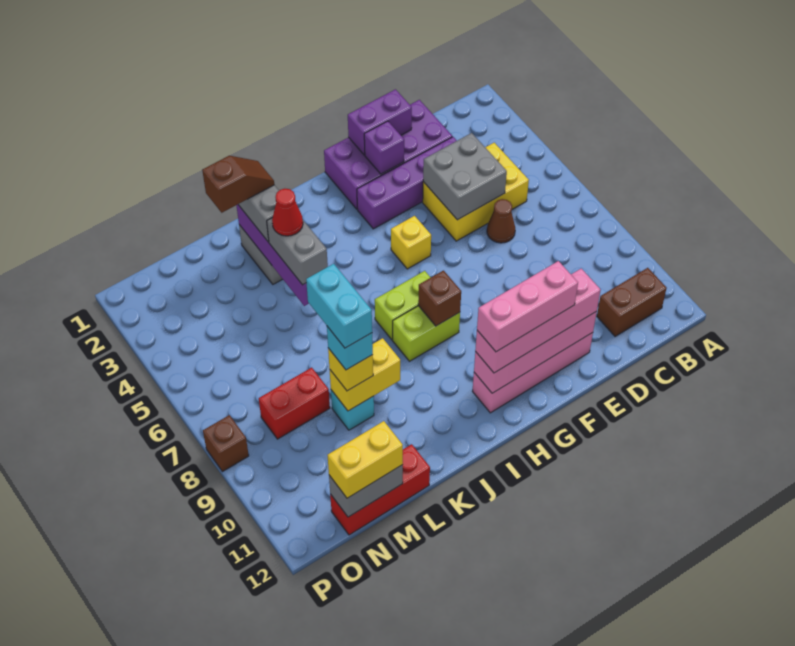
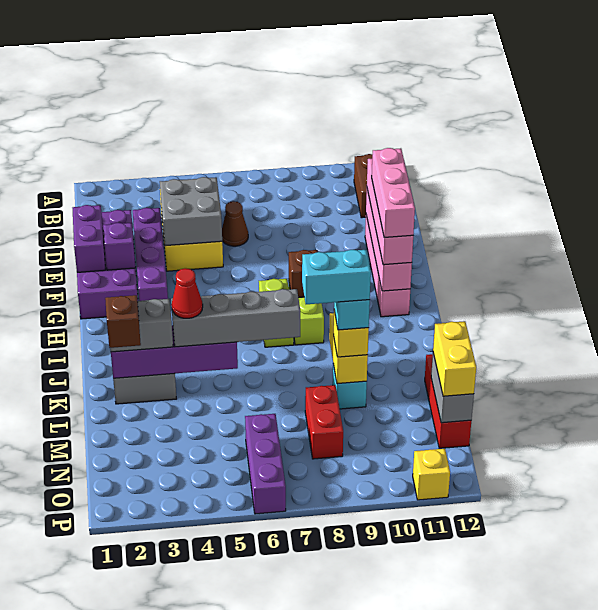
yellow brick G5 level 1 -> yellow brick P11 level 1
grey brick K4:K5 level 3 -> grey brick K4:K7 level 3
none -> purple brick N6:P6 level 1
brown brick P8 level 1 -> none

